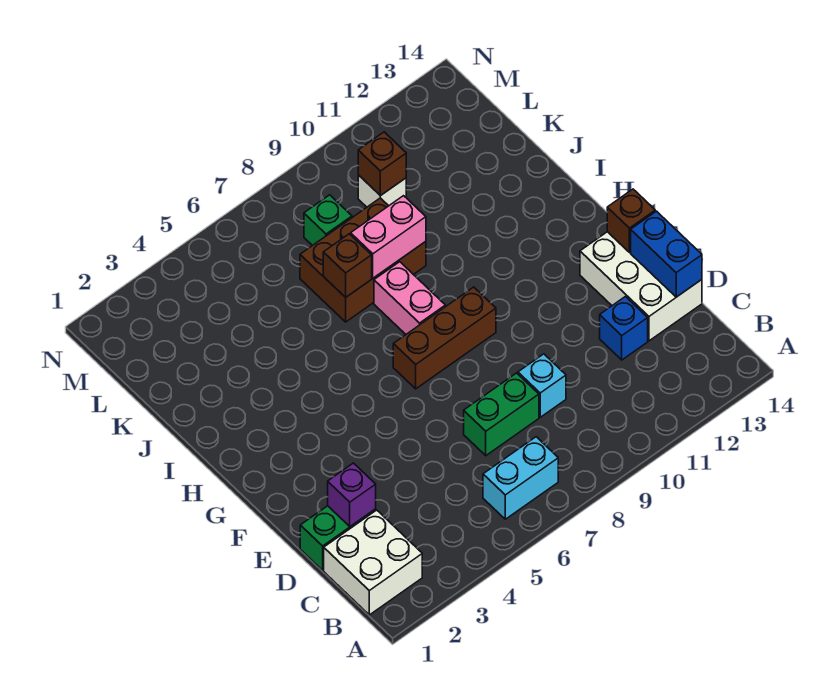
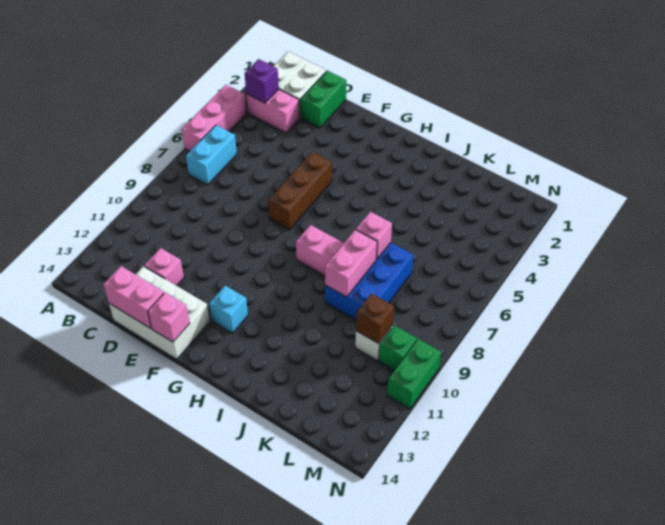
none -> pink brick A4:A6 level 1
none -> pink brick B3:C3 level 1
purple brick D2 level 2 -> purple brick B3 level 2
green brick D7:D8 level 1 -> green brick N10:N11 level 1
cyan brick D9 level 1 -> cyan brick G12 level 1
blue brick D12 level 1 -> pink brick D12 level 1
blue brick D14:E14 level 2 -> pink brick D14:E14 level 2
brown brick F14 level 2 -> pink brick F14 level 2
brown brick G7:G9 level 1 -> brown brick F5:F7 level 1
brown brick J7:K9 level 1 -> blue brick J7:K9 level 1
brown brick J7 level 2 -> pink brick J7 level 2
green brick L8 level 1 -> green brick M10 level 1

